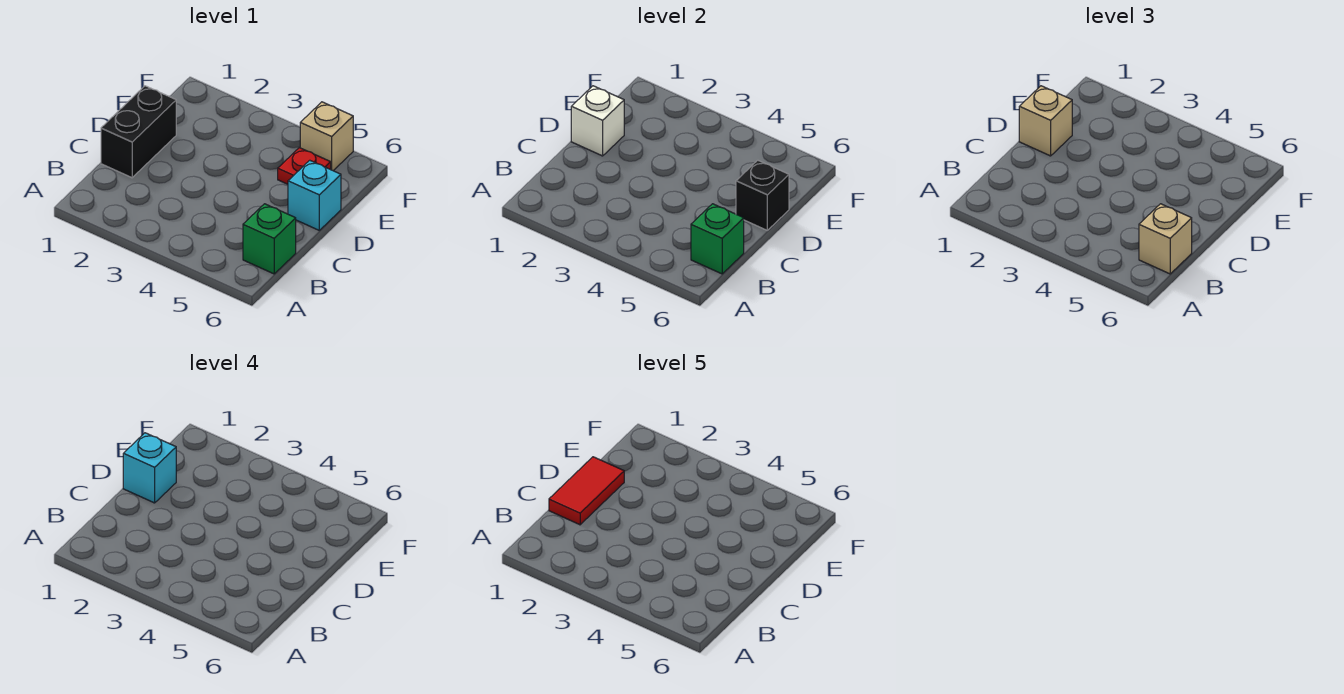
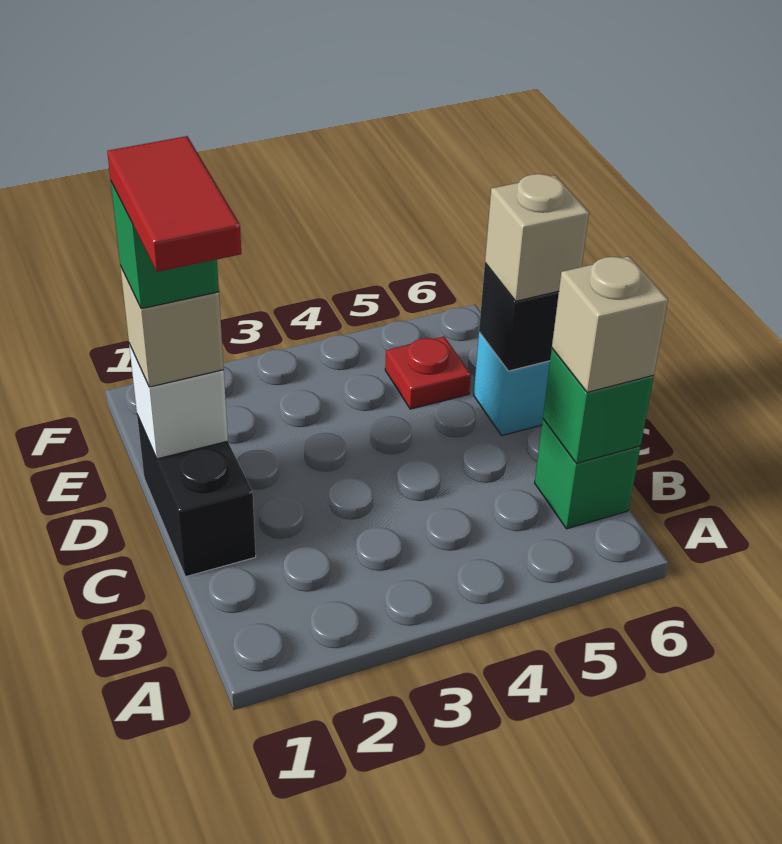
cyan brick D1 level 4 -> green brick D1 level 4
tan brick F5 level 1 -> tan brick D6 level 3

